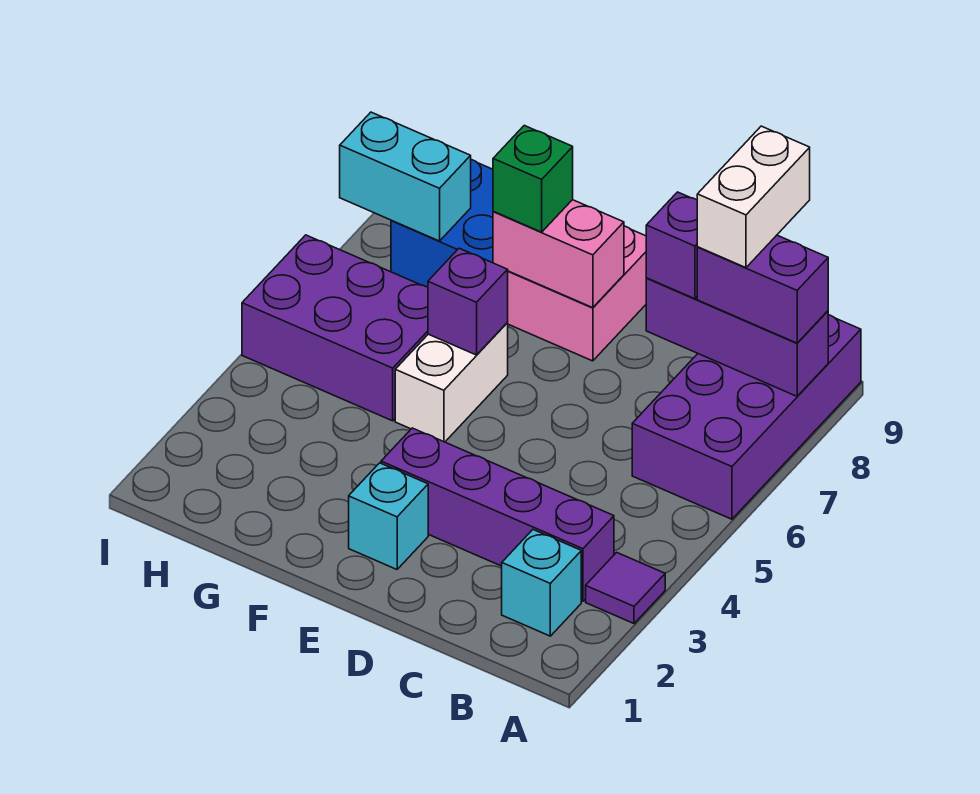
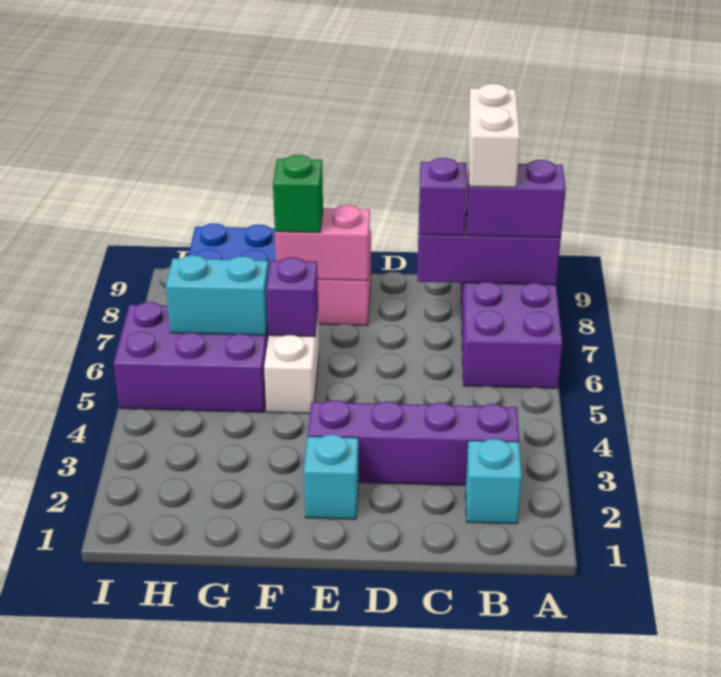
purple tile A3 level 1 -> none
cyan brick H8:I8 level 2 -> cyan brick G6:H6 level 2

